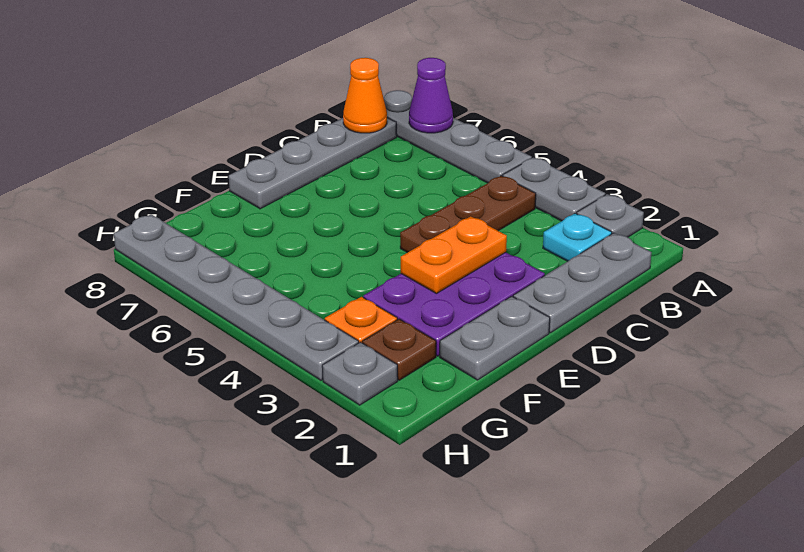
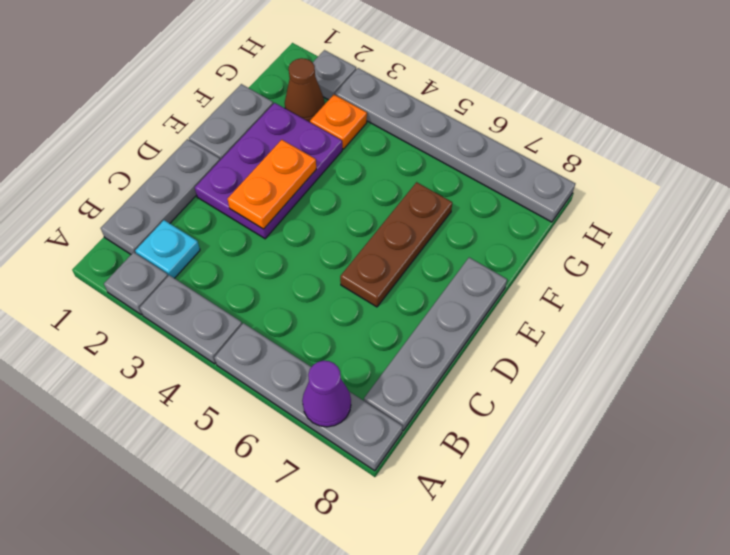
brown plate B4:D4 level 1 -> brown plate D6:F6 level 1
orange cone B8 level 2 -> none
brown plate G2 level 1 -> brown cone G2 level 1

